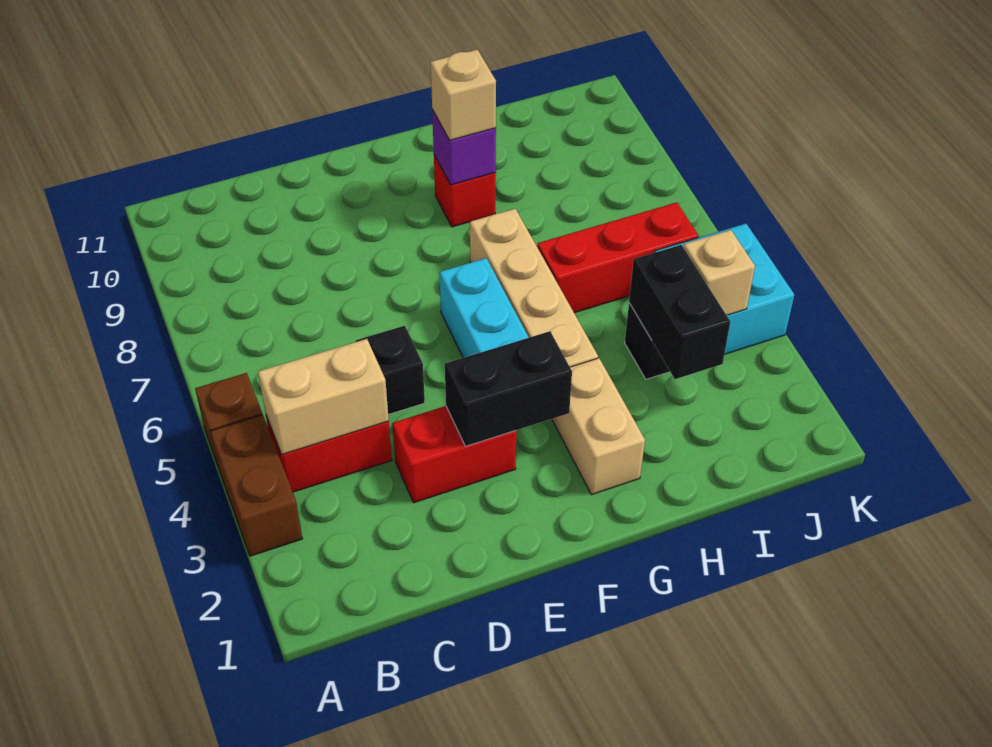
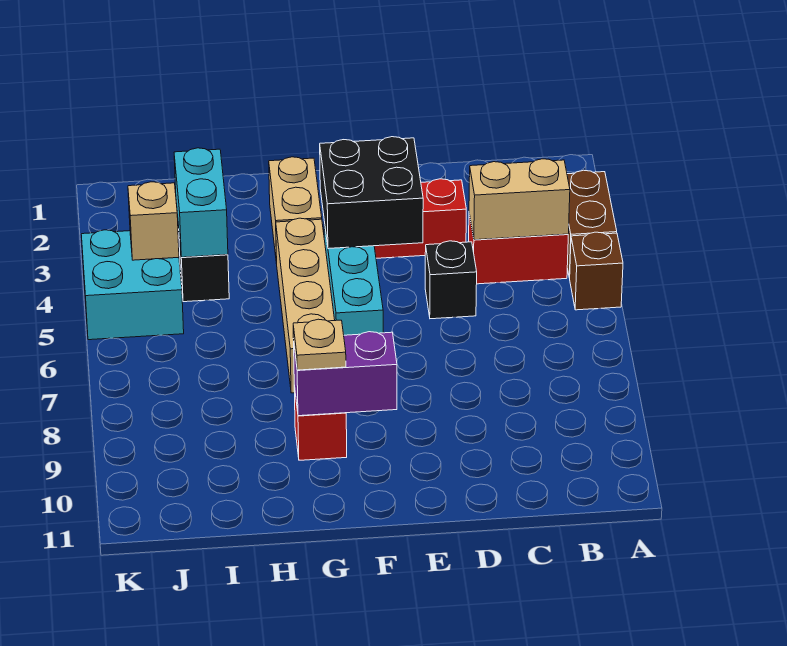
black brick E3:F3 level 2 -> black brick E3:F4 level 2
purple brick G9 level 2 -> purple brick F9:G9 level 2
tan brick G9 level 3 -> tan plate G9 level 3
red brick H6:J6 level 1 -> none
black brick I3:I4 level 2 -> cyan brick I3:I4 level 2

